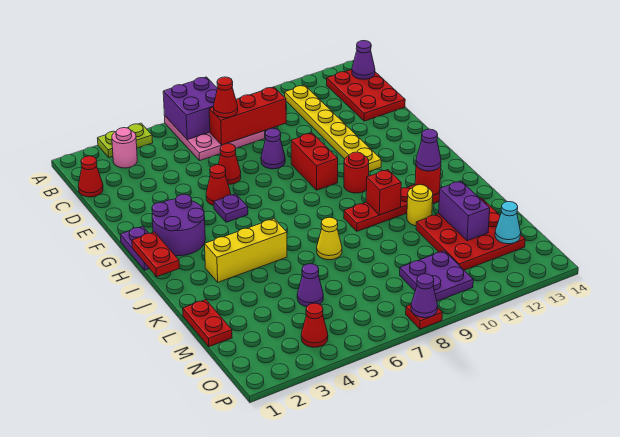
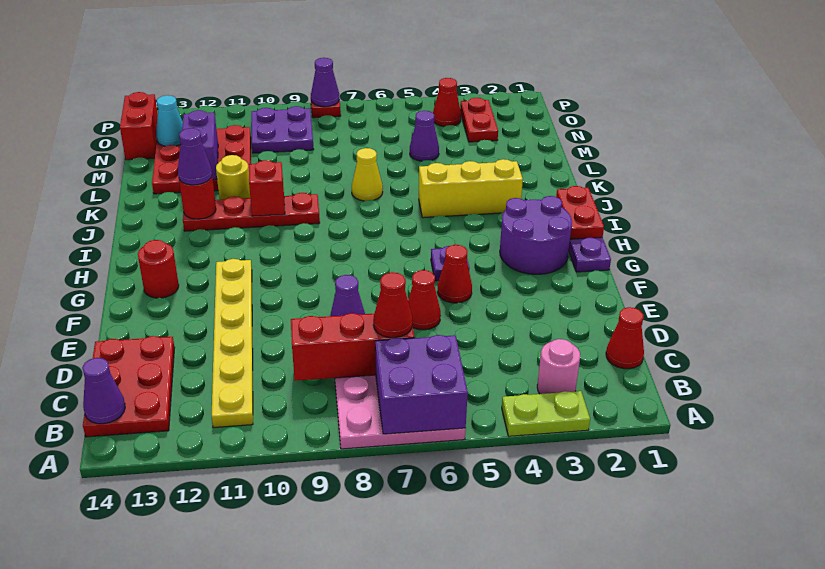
red brick F9:G9 level 1 -> red brick N14:O14 level 1
red round brick H10 level 1 -> red round brick G13 level 1
red plate L1:M1 level 1 -> red plate N3:O3 level 1

